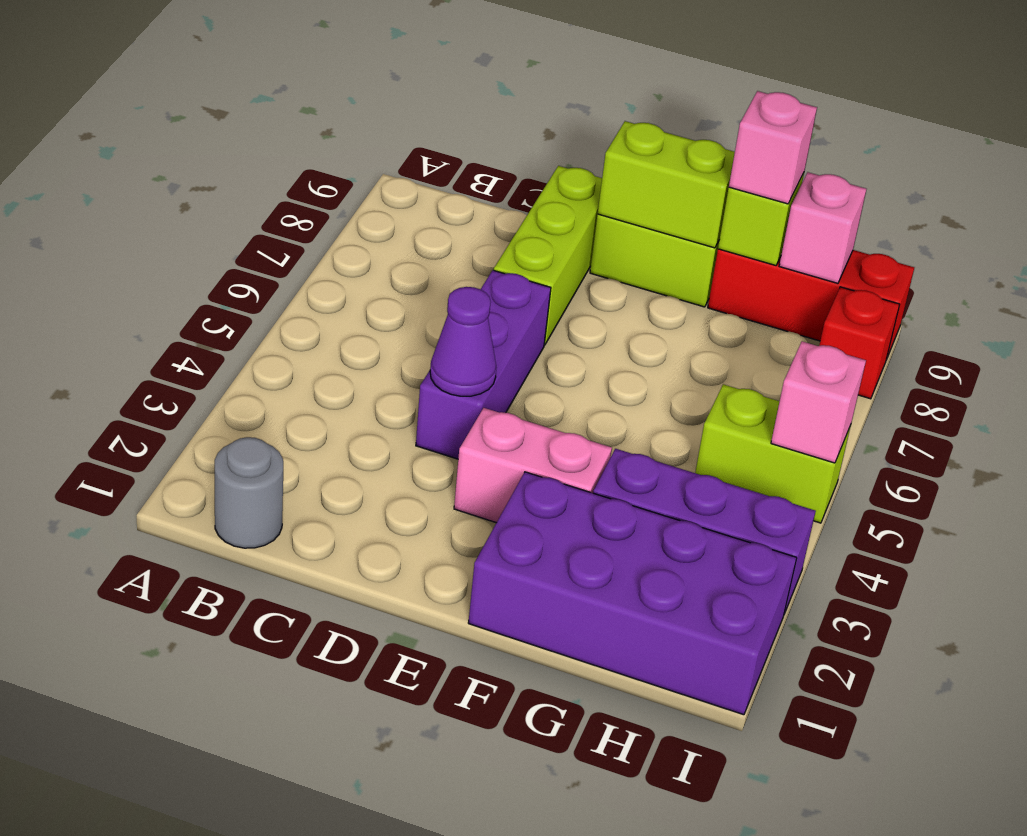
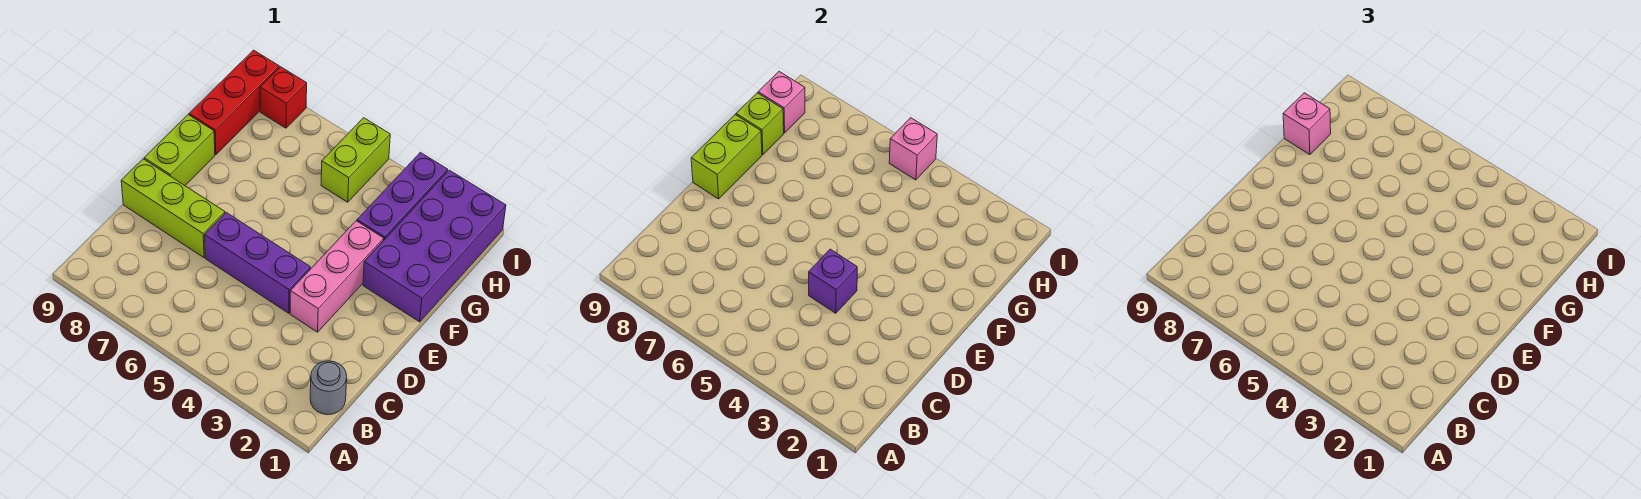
purple cone D4 level 2 -> purple brick D4 level 2
pink brick E3:F3 level 1 -> pink brick D3:F3 level 1

